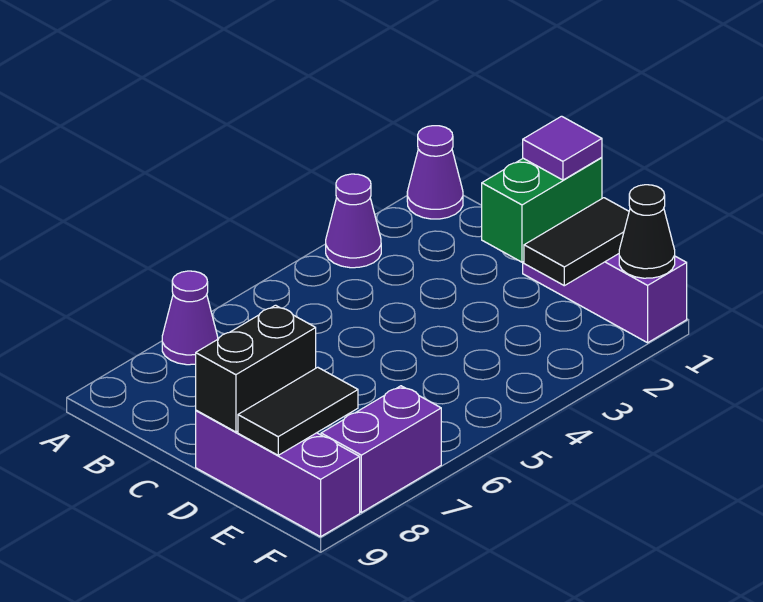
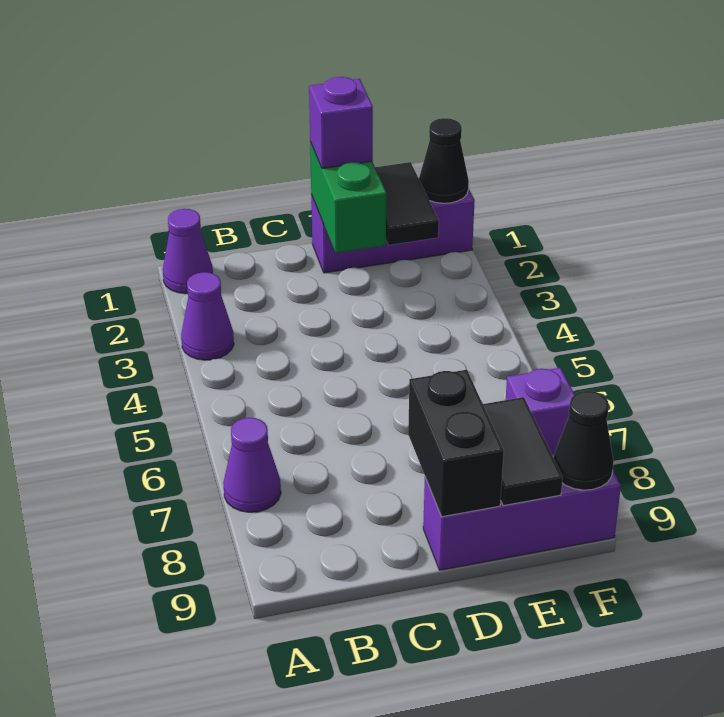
purple tile D1 level 3 -> purple brick D1 level 3
purple brick F7:F8 level 1 -> purple brick F7 level 1
none -> black cone F9 level 2

